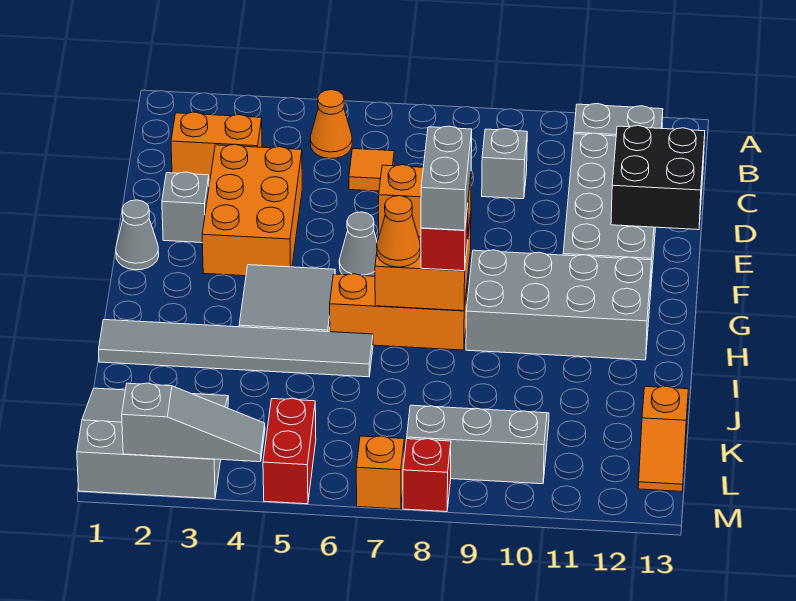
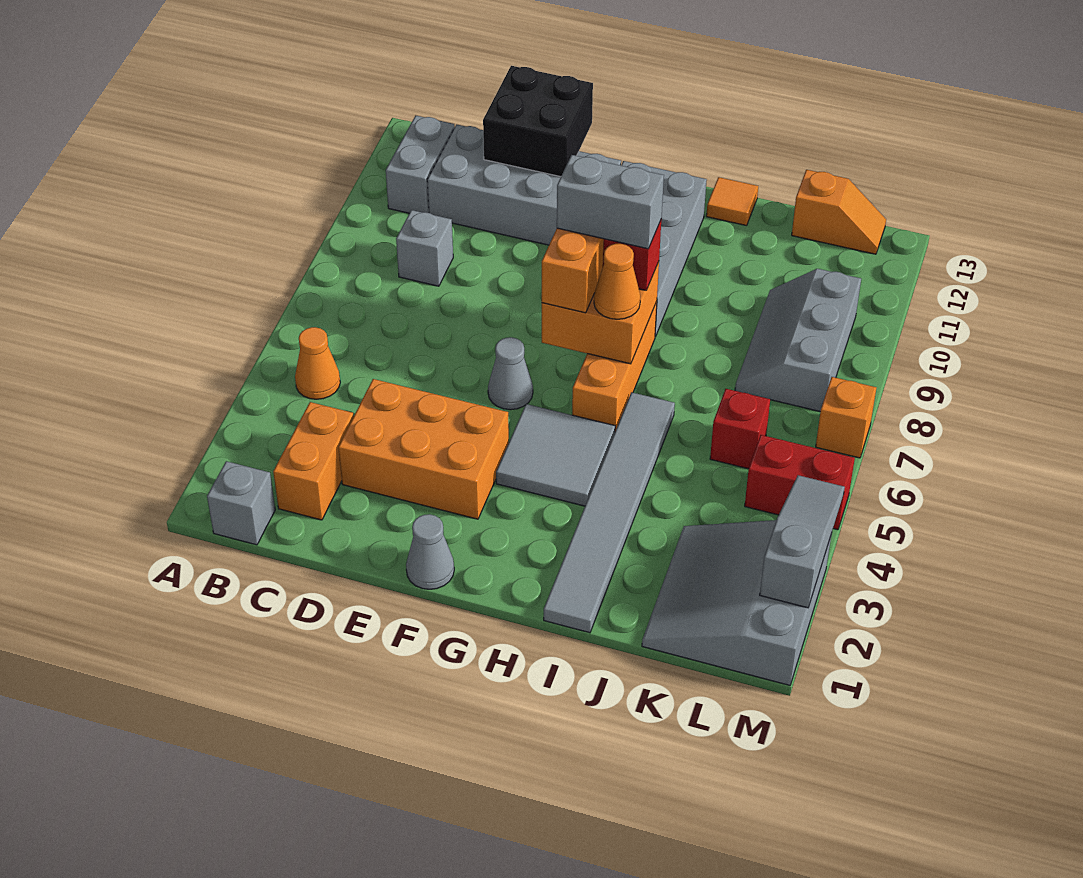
orange tile C6 level 1 -> orange tile I13 level 1
grey brick E2 level 1 -> grey brick B1 level 1
red brick M8 level 1 -> red brick K6 level 1

